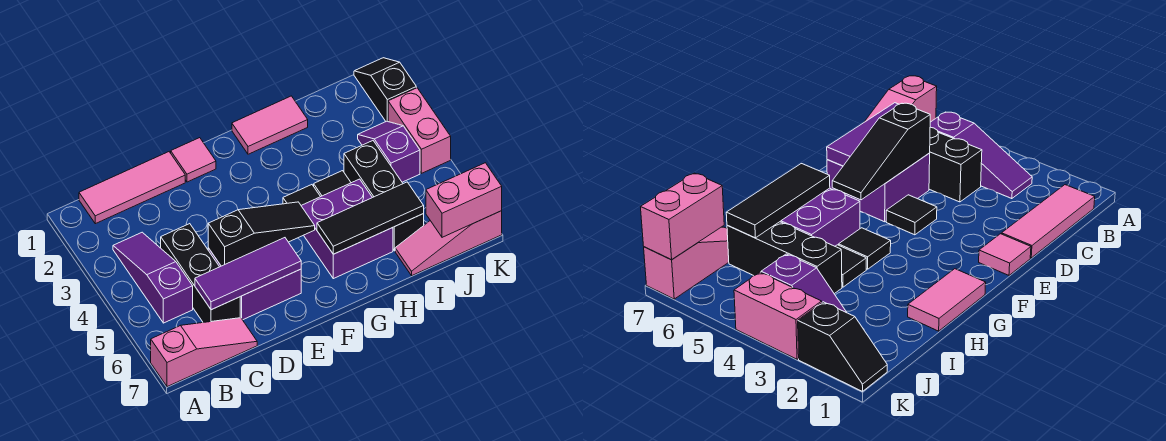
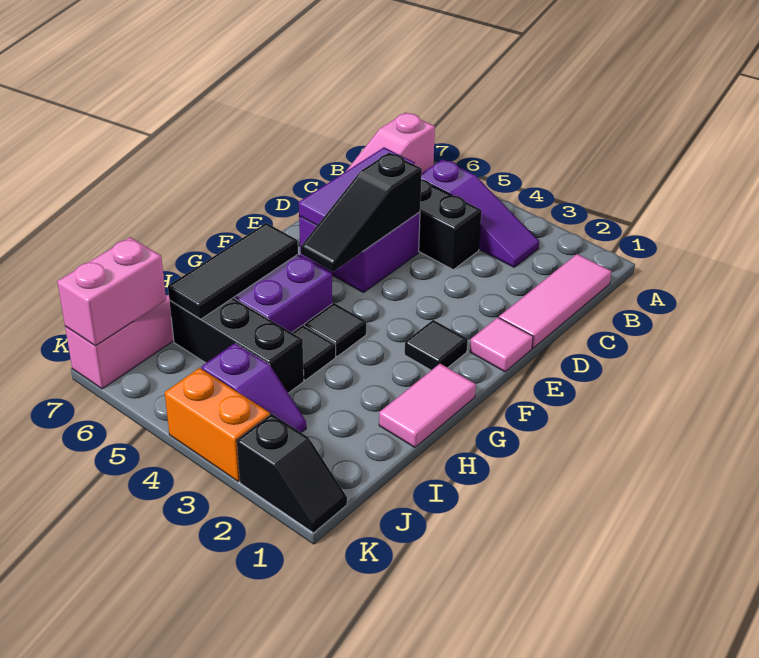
black tile E4 level 1 -> black tile F2 level 1
pink brick K3:K4 level 1 -> orange brick K3:K4 level 1

